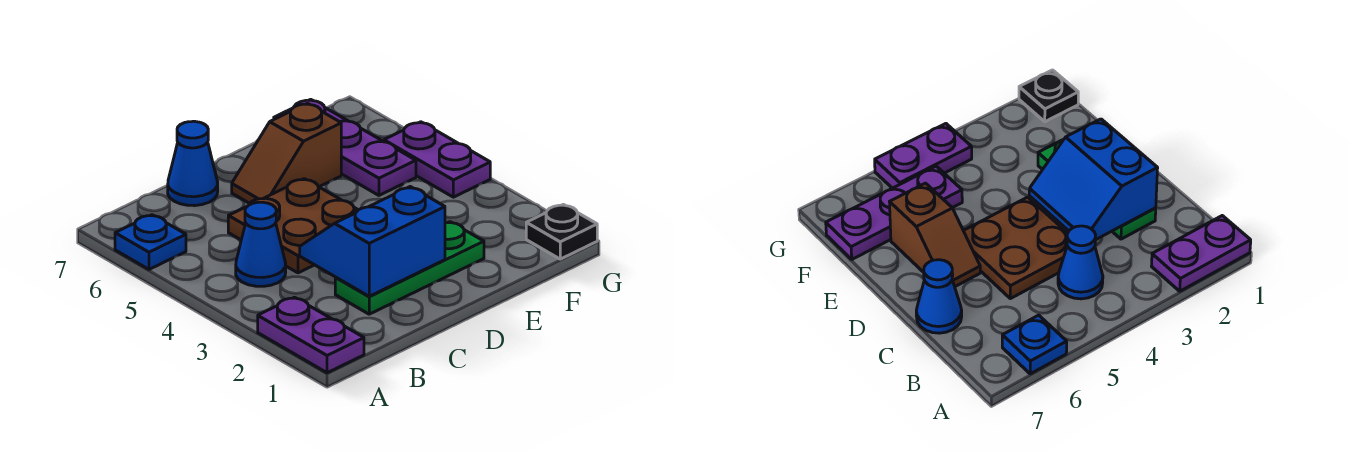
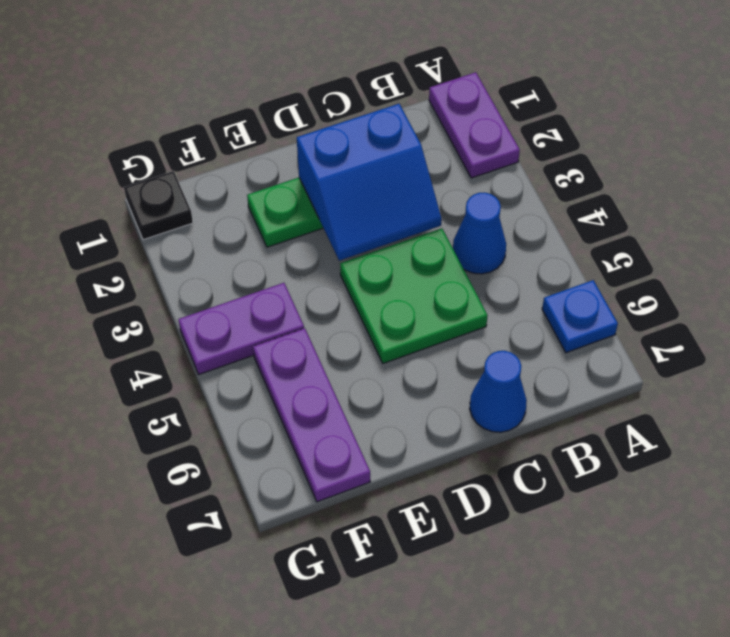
brown plate C4:D5 level 1 -> green plate C4:D5 level 1
brown slope D6:E6 level 1 top E -> none
purple plate G4:G5 level 1 -> purple plate F4:G4 level 1

